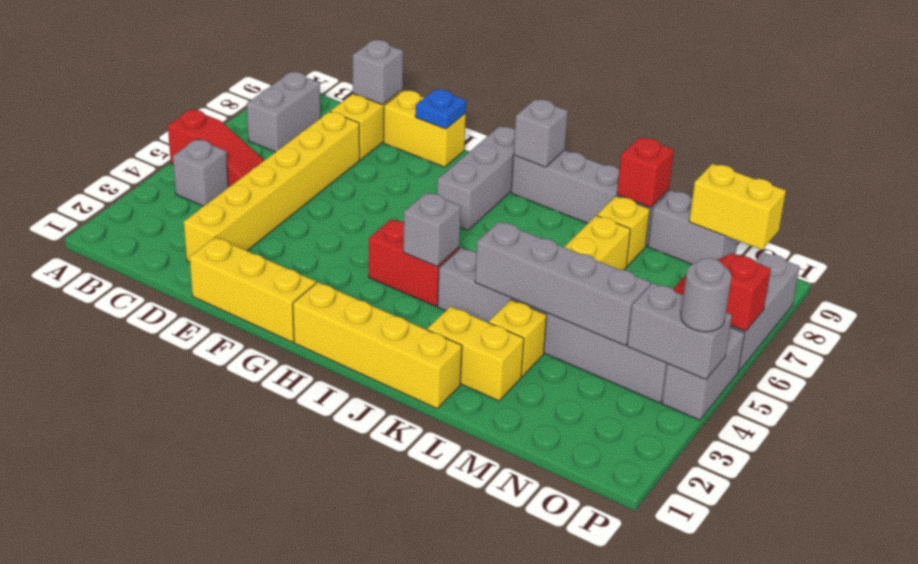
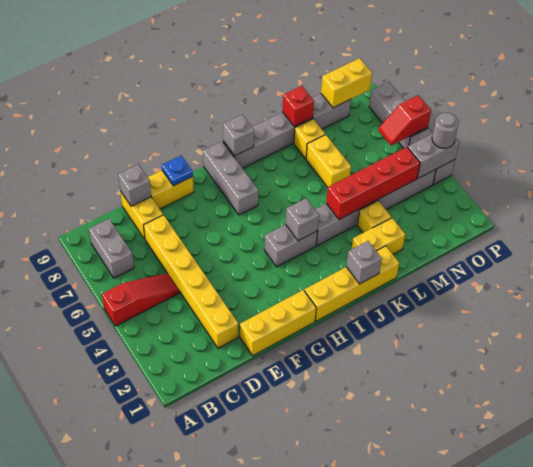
grey brick B4 level 1 -> grey brick J1 level 2
red brick H4:I4 level 1 -> grey brick H4:I4 level 1
grey brick K4:N4 level 2 -> red brick K4:N4 level 2

